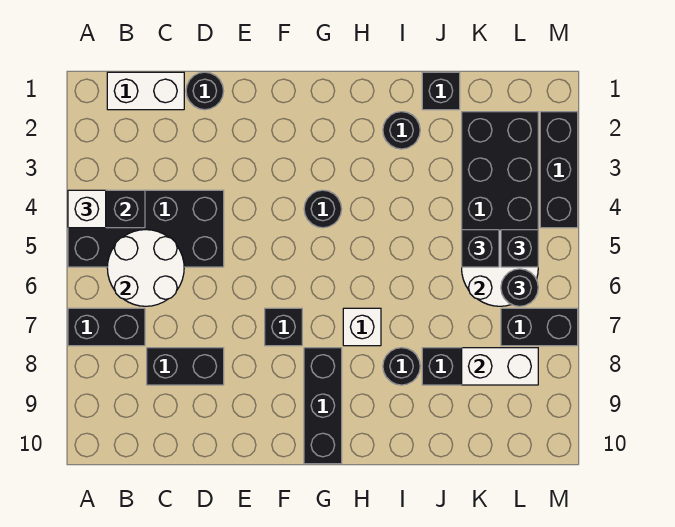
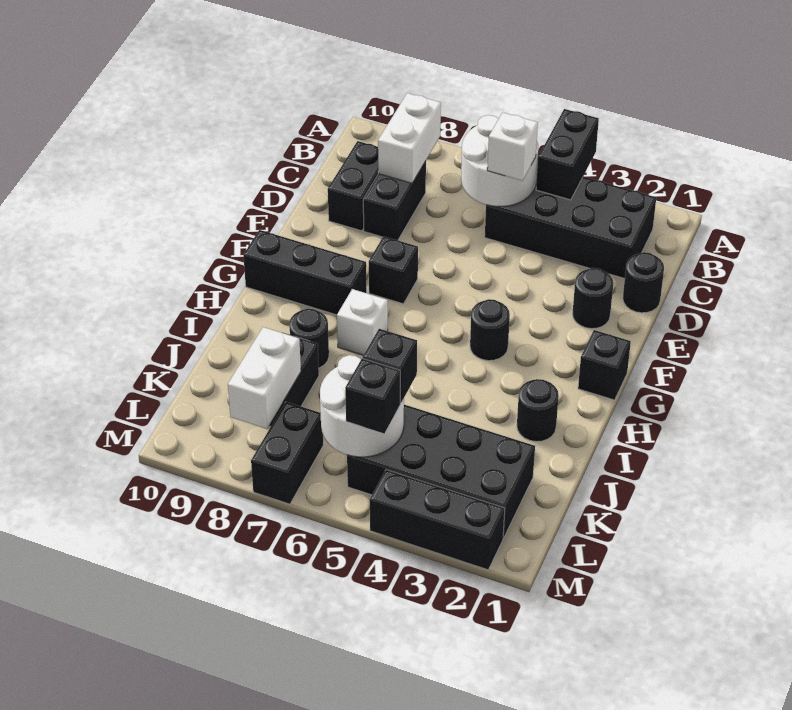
black brick A4:D5 level 1 -> black brick B2:C5 level 1
white brick A4 level 3 -> white brick C5 level 3
black brick A7:B7 level 1 -> black brick C9:D9 level 1
white brick B1:C1 level 1 -> white brick B8:C8 level 2
black brick J1 level 1 -> black brick G1 level 1
black round brick L6 level 3 -> black round brick E2 level 1

